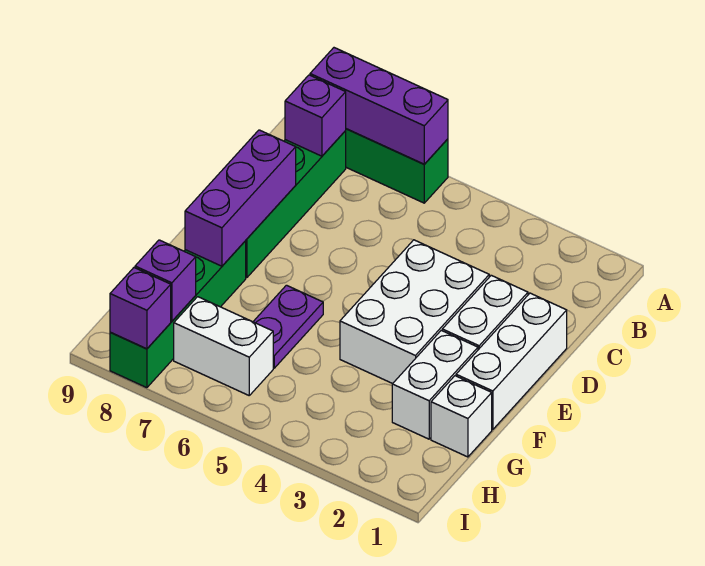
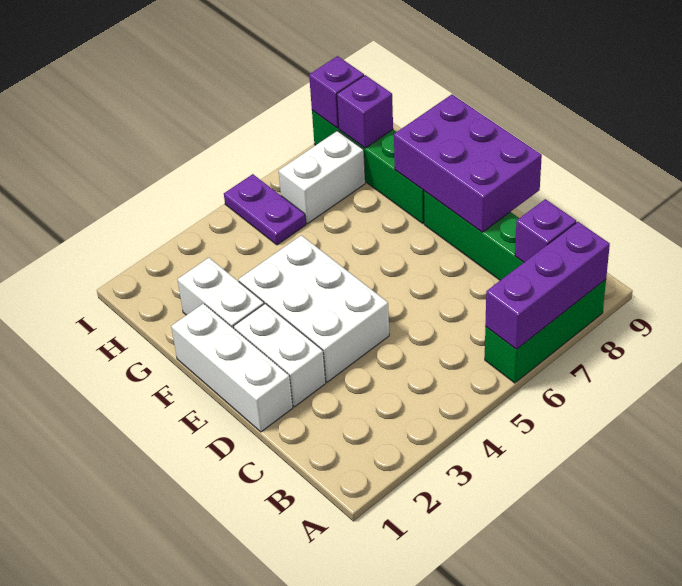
purple brick D8:F8 level 2 -> purple brick D8:F9 level 2
purple plate F6:G6 level 1 -> purple plate H5:I5 level 1
white brick G1 level 1 -> none

